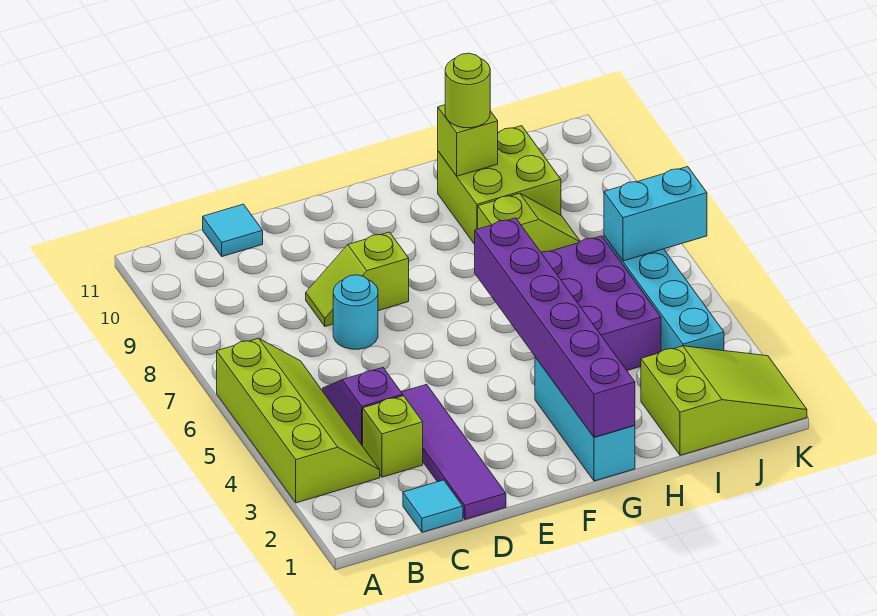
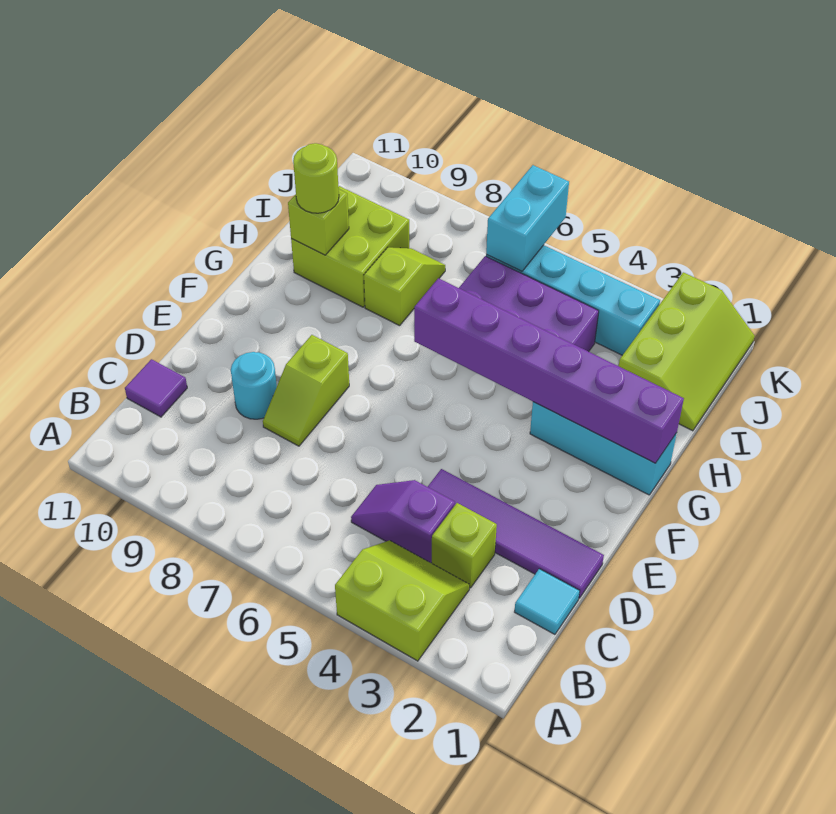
lime slope A3:B6 level 1 top A -> lime slope A3:B4 level 1 top A
cyan tile C11 level 1 -> purple tile C11 level 1
cyan round brick D7 level 1 -> cyan round brick D9 level 1
lime slope I1:K2 level 1 top I -> lime slope I1:K2 level 1 top 2

